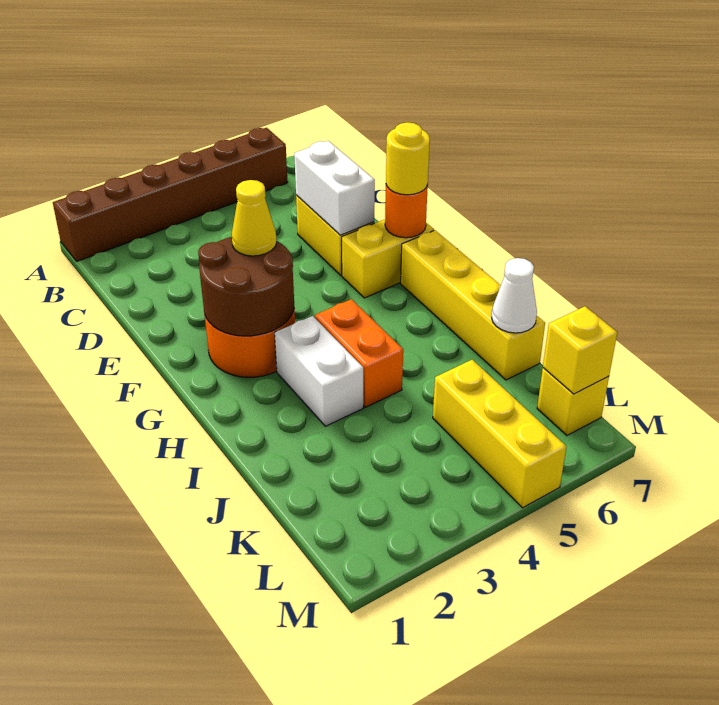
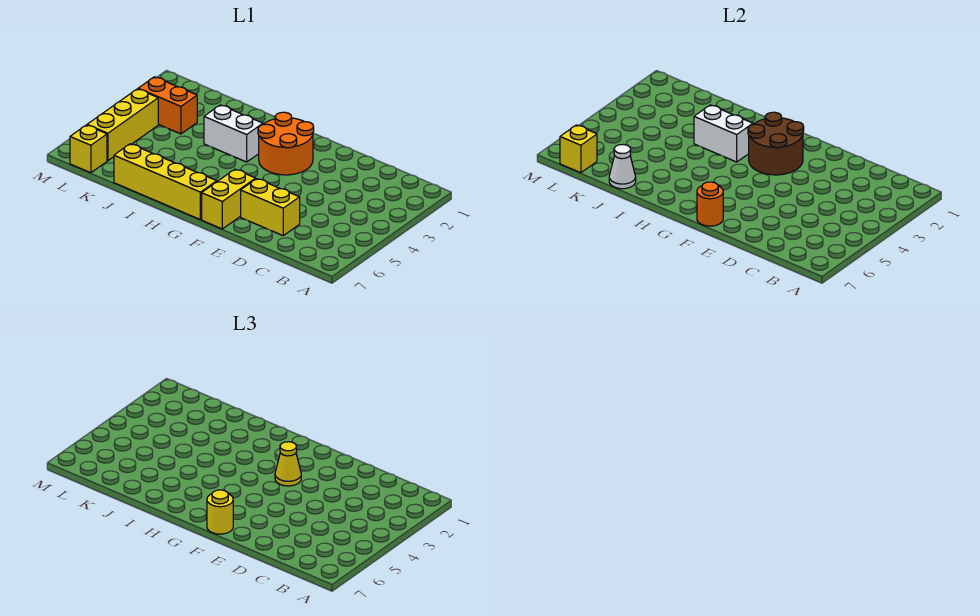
brown brick A1:A6 level 1 -> none
white brick D6:E6 level 2 -> white brick H3:I3 level 2
orange brick H4:I4 level 1 -> orange brick K3:L3 level 1
yellow brick K5:M5 level 1 -> yellow brick L4:L6 level 1

